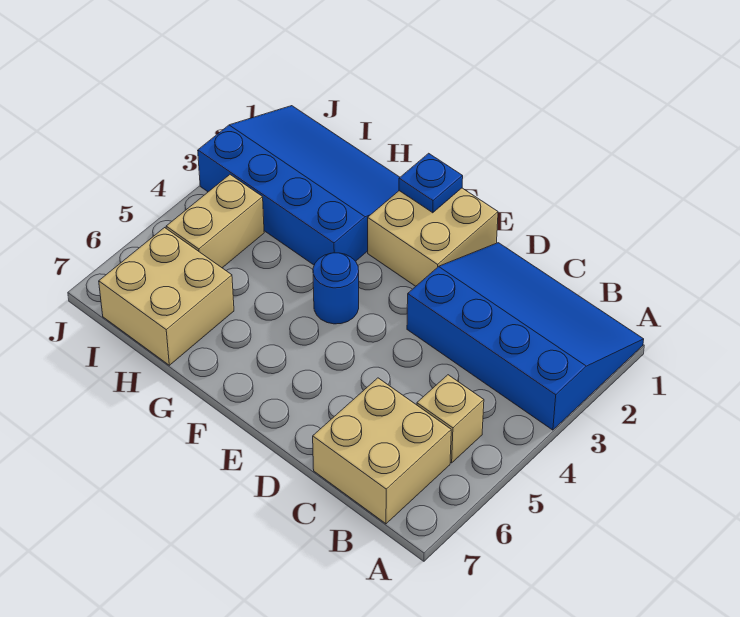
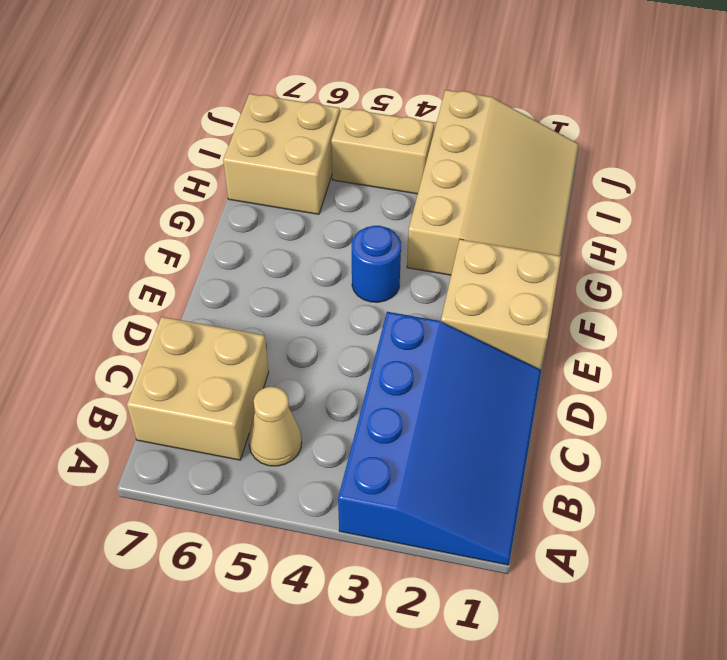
tan brick B5 level 1 -> tan cone B5 level 1
blue plate F1 level 2 -> none
blue slope G1:J3 level 1 top 3 -> tan slope G1:J3 level 1 top 3

